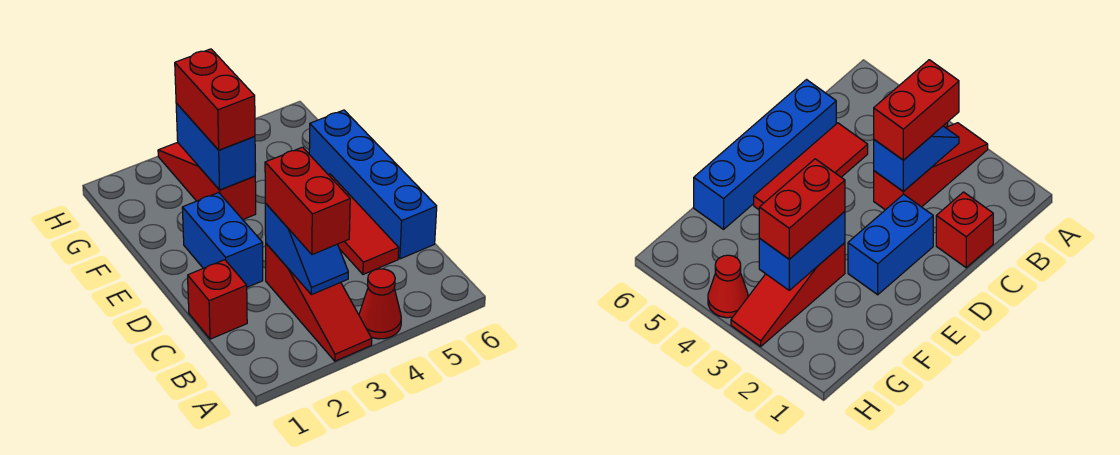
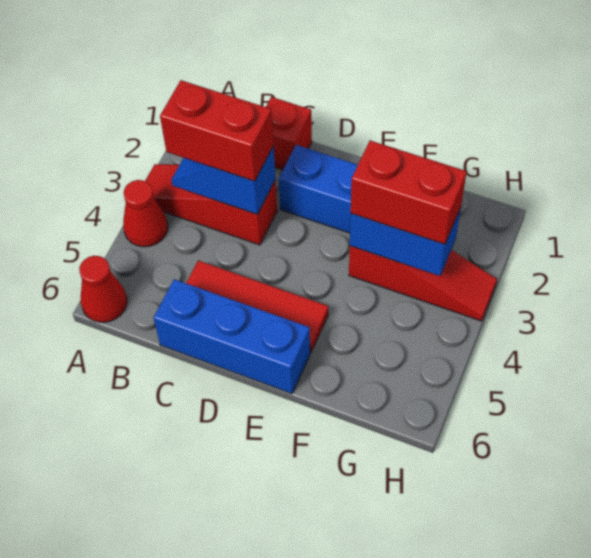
blue brick C6:F6 level 1 -> blue brick C6:E6 level 1
red cone H4 level 1 -> red cone A6 level 1

